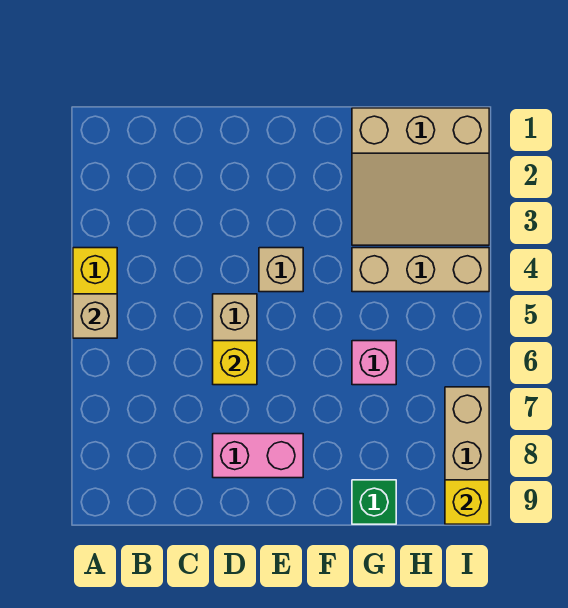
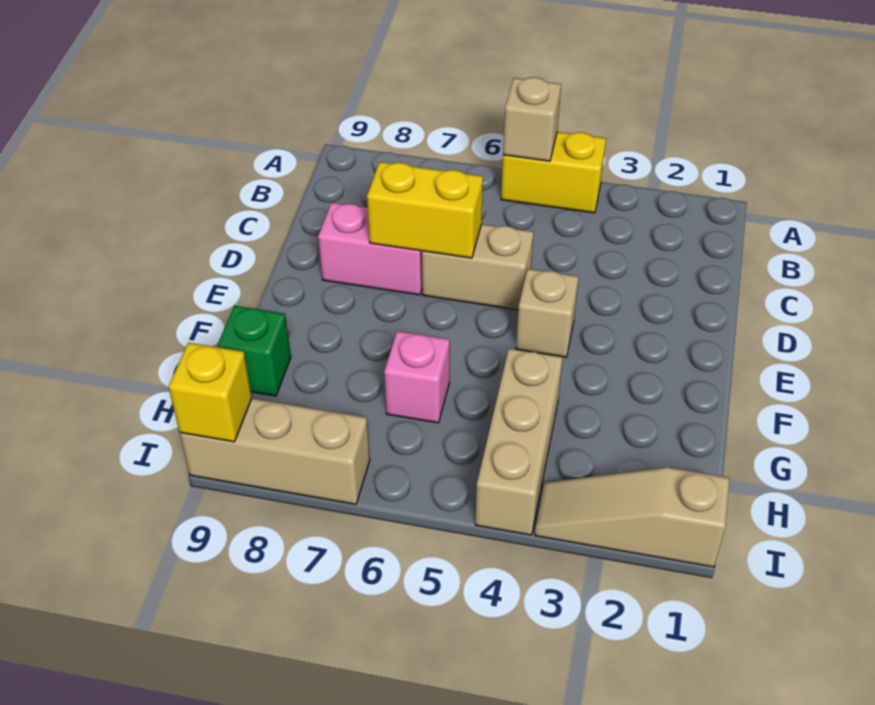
yellow brick D6 level 2 -> yellow brick D6:D7 level 2
pink brick D8:E8 level 1 -> pink brick D7:D8 level 1
tan slope G1:I3 level 1 top 1 -> tan slope I1:I3 level 1 top 1

